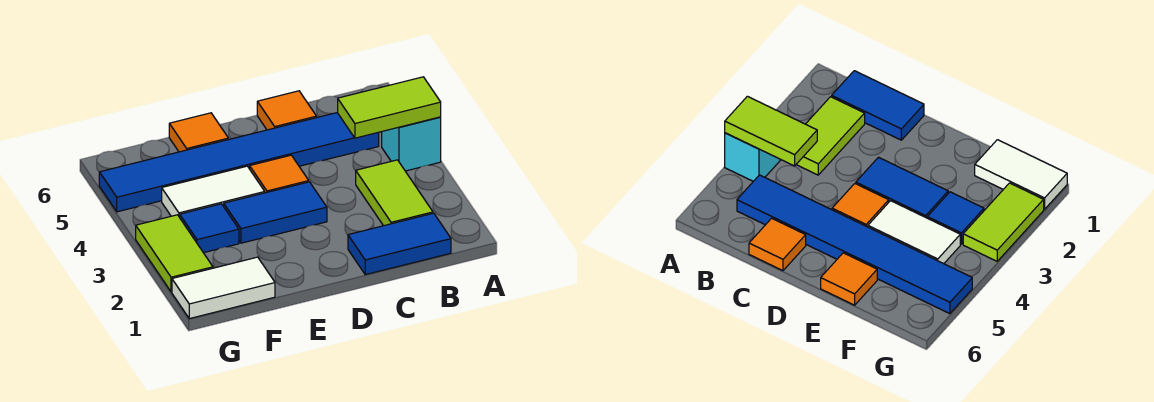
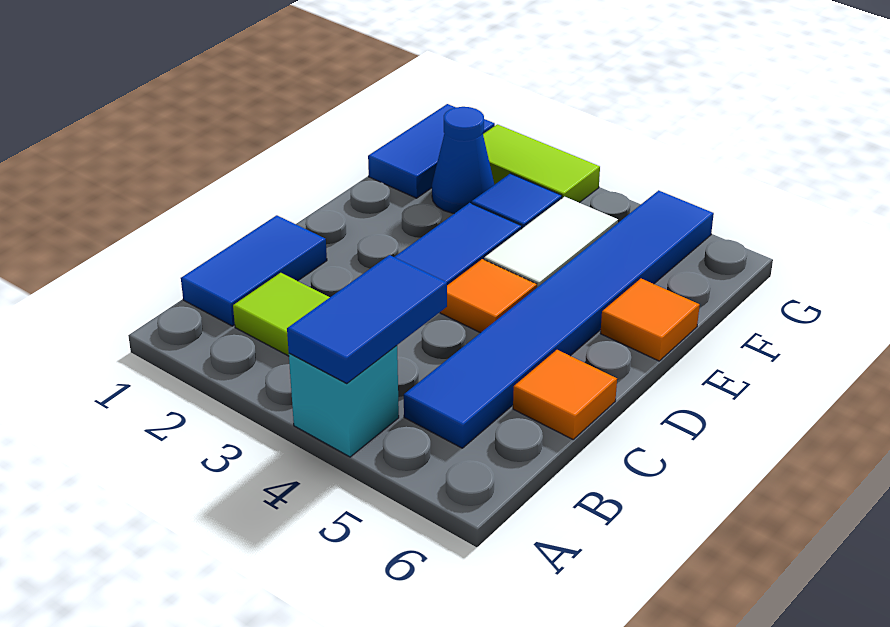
lime tile A4:B4 level 2 -> blue tile A4:B4 level 2
white tile F1:G1 level 1 -> blue tile F1:G1 level 1
none -> blue cone F2 level 1

